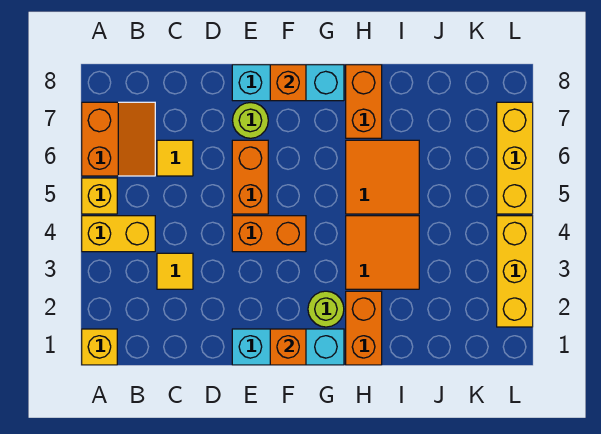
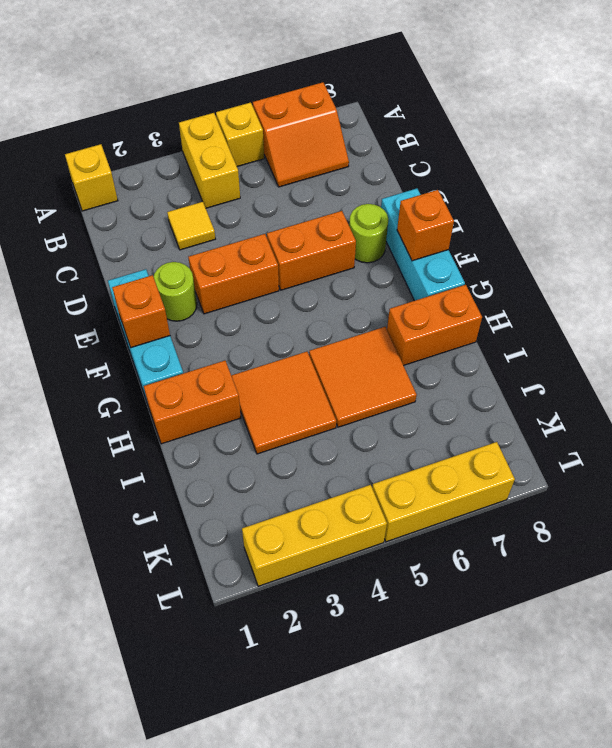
yellow tile C6 level 1 -> none
orange brick E4:F4 level 1 -> orange brick E3:E4 level 1
lime round brick G2 level 1 -> lime round brick E2 level 1

